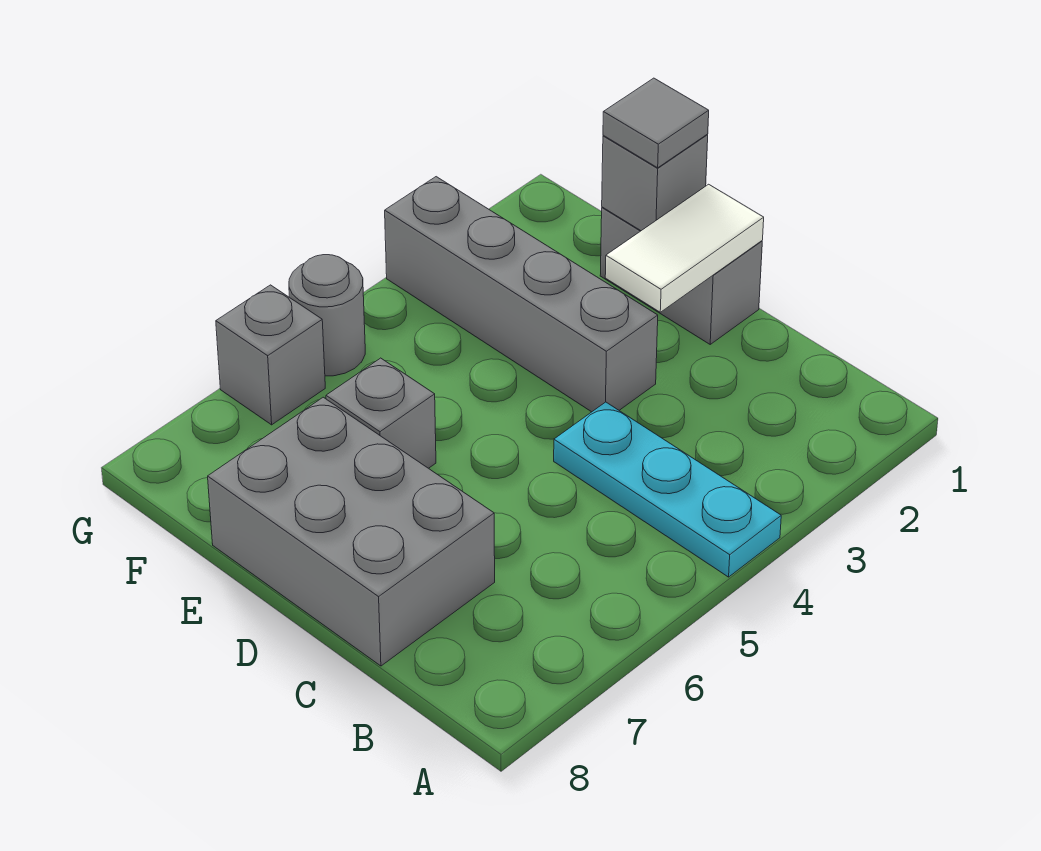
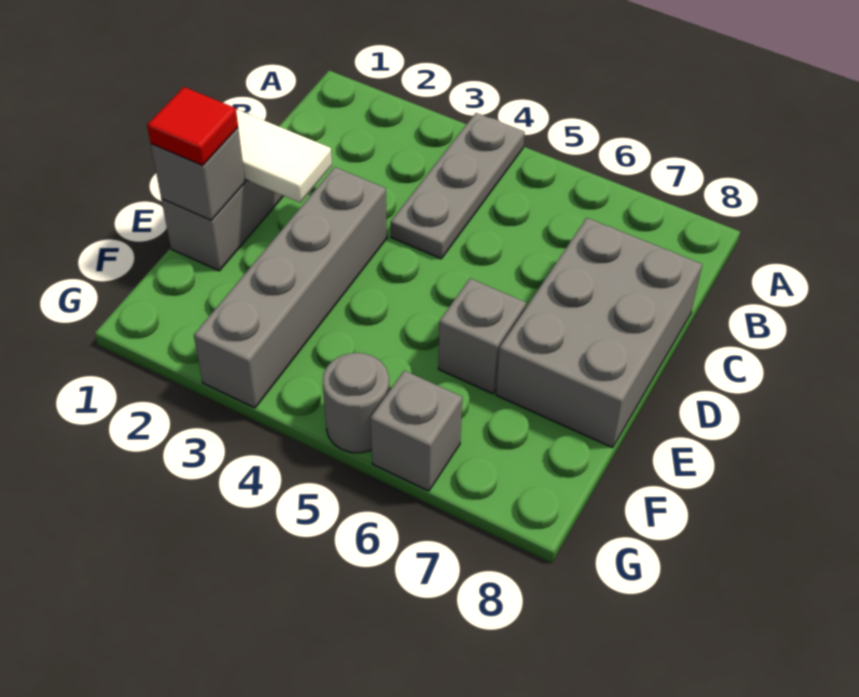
cyan plate A4:C4 level 1 -> grey plate A4:C4 level 1
grey tile E1 level 3 -> red tile E1 level 3

